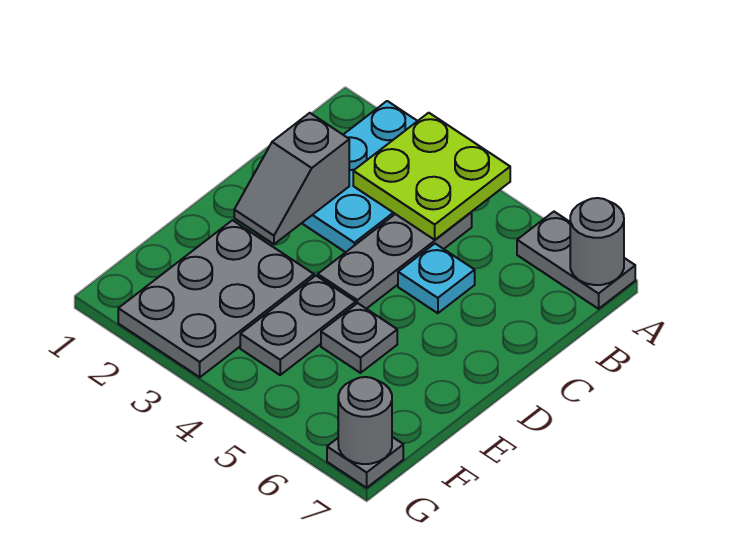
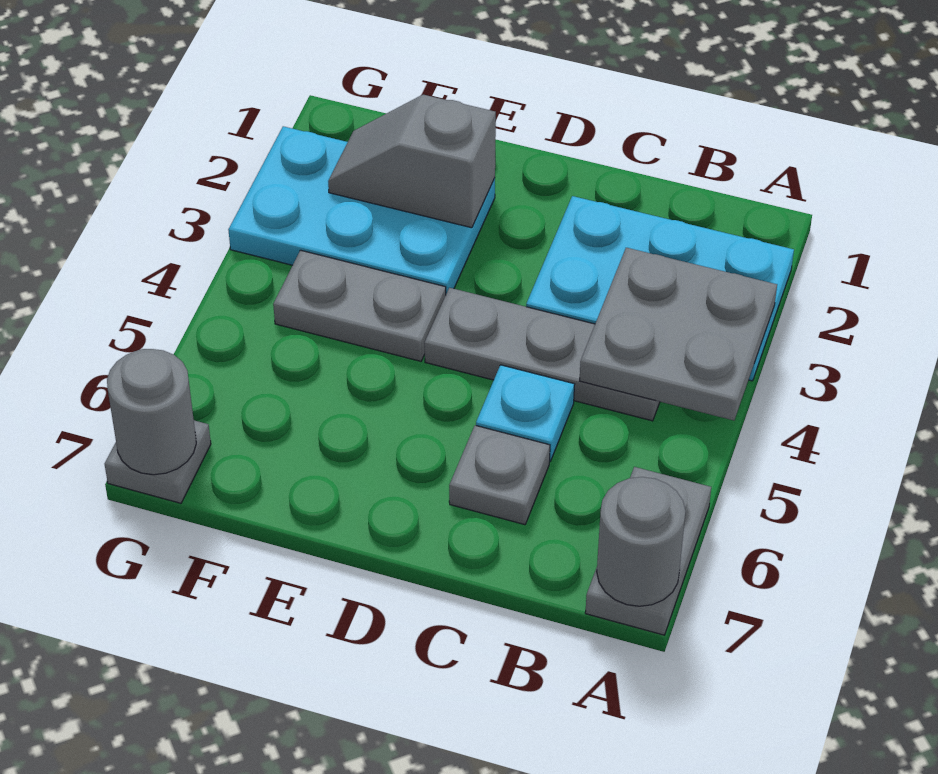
lime plate A3:B4 level 2 -> grey plate A3:B4 level 2
grey slope C2:D2 level 2 top C -> grey slope E2:F2 level 2 top E
grey plate E2:G3 level 1 -> cyan plate E2:G3 level 1
grey plate E5 level 1 -> grey plate C6 level 1

